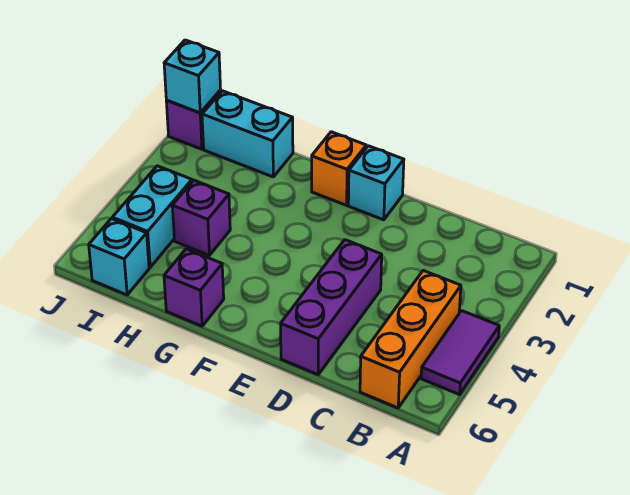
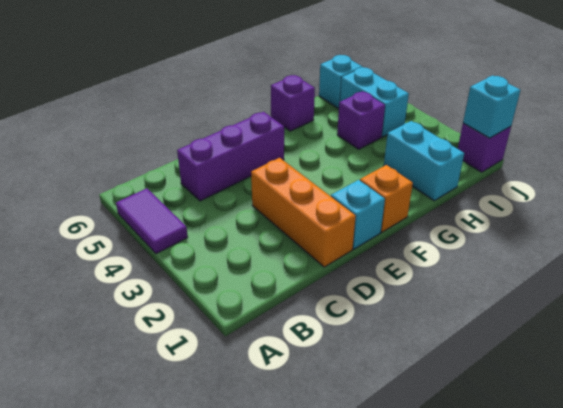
orange brick B4:B6 level 1 -> orange brick D1:D3 level 1
purple brick D4:D6 level 1 -> purple brick C5:E5 level 1
cyan brick H1:I1 level 1 -> cyan brick H1:H2 level 1

